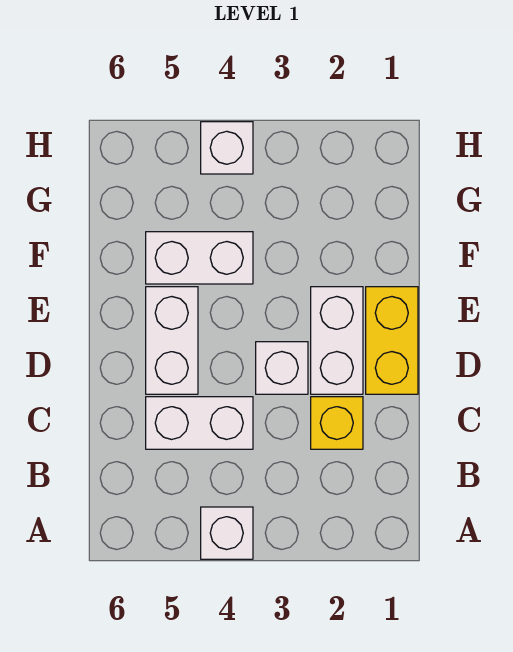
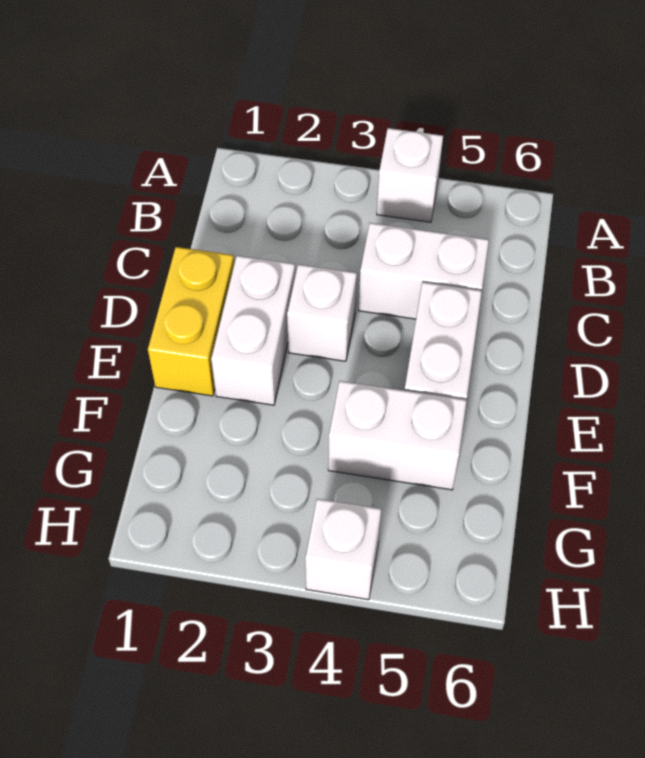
yellow brick C2 level 1 -> none

